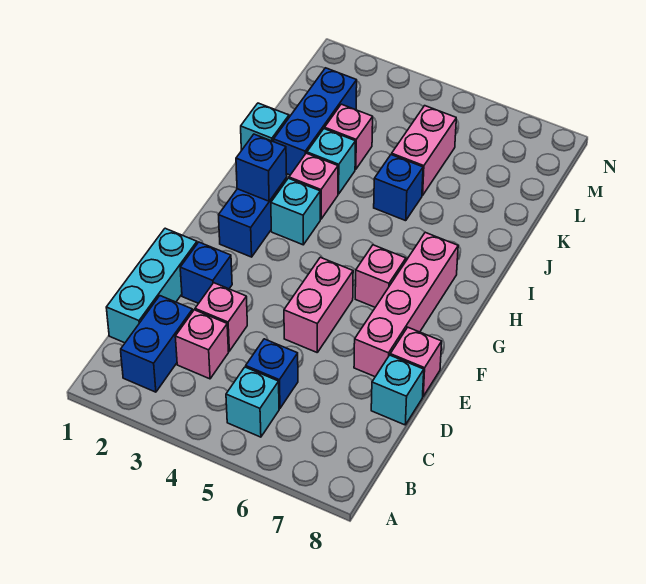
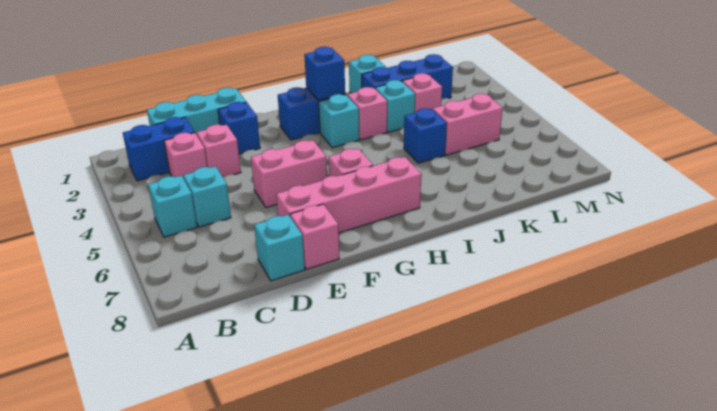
blue brick C5 level 1 -> cyan brick C5 level 1

